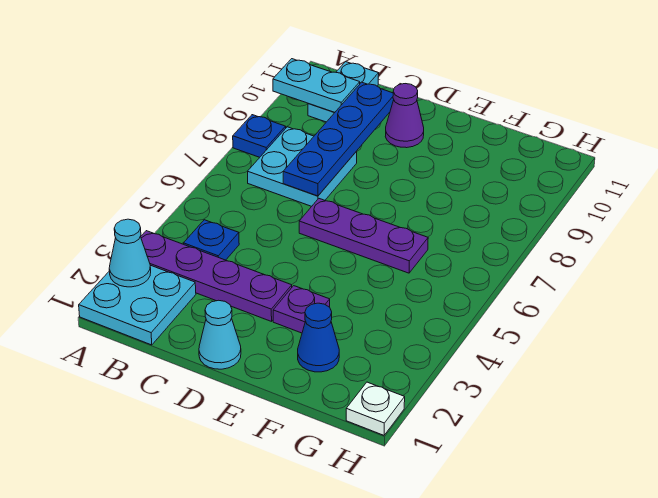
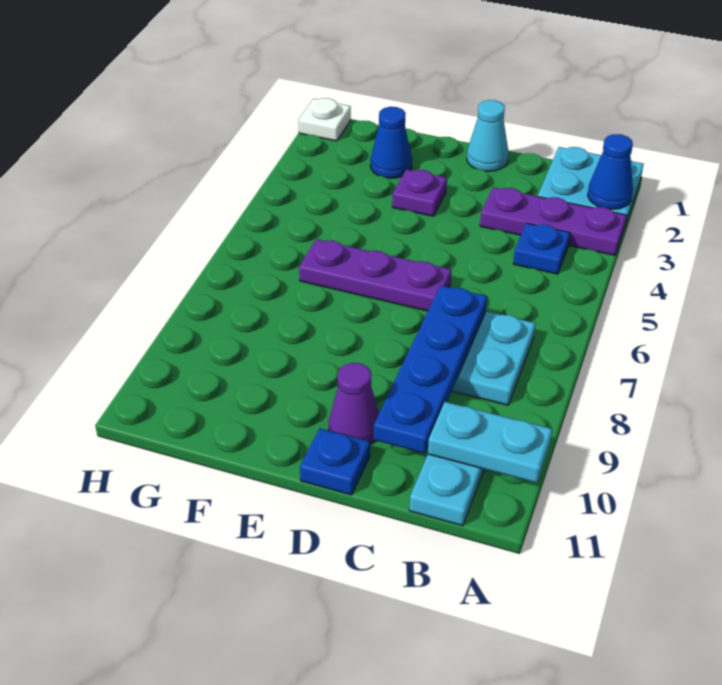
cyan cone A2 level 2 -> blue cone A2 level 2
purple plate A3:D3 level 1 -> purple plate A3:C3 level 1
blue plate A8 level 1 -> blue plate D11 level 1

